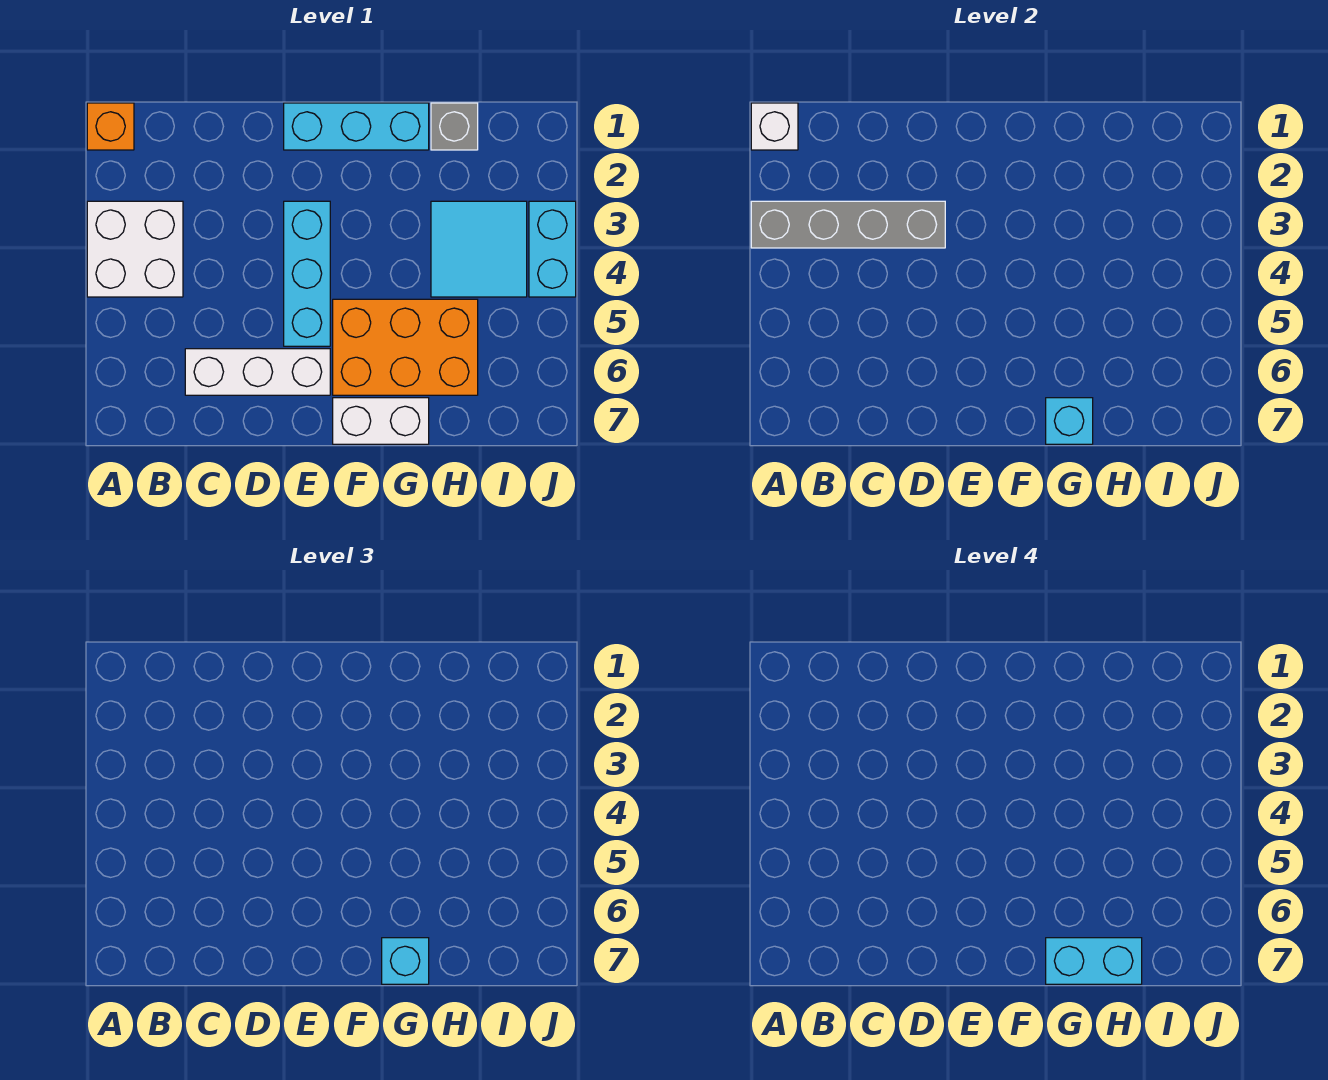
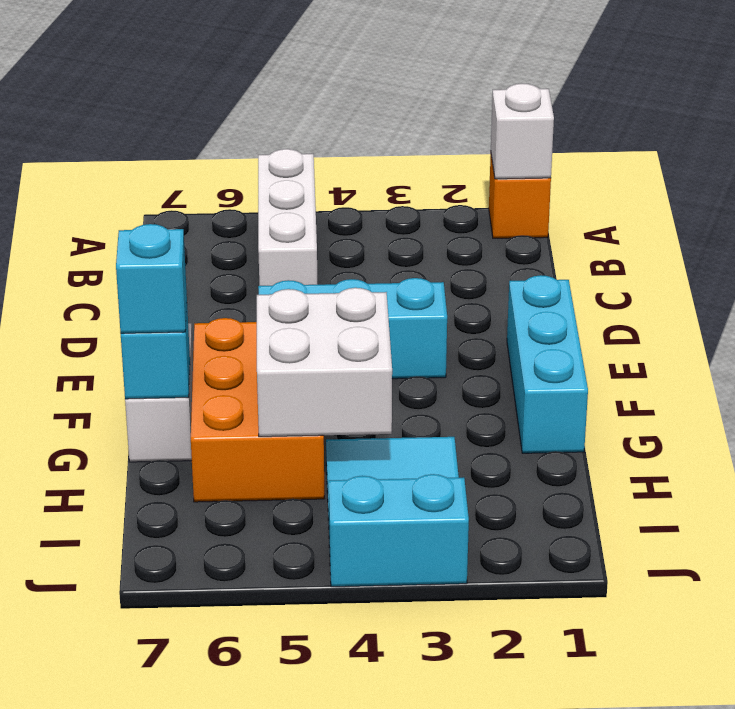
white brick A3:B4 level 1 -> white brick G4:H5 level 2
grey brick A3:D3 level 2 -> none
white brick C6:E6 level 1 -> white brick A5:C5 level 1
cyan brick G7:H7 level 4 -> none
grey brick H1 level 1 -> none

